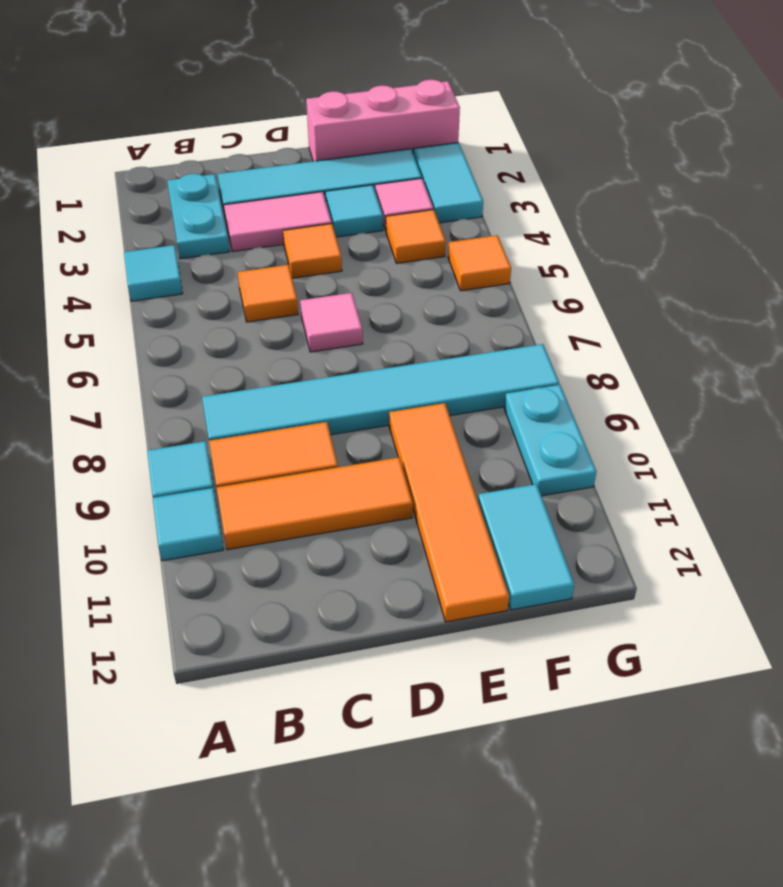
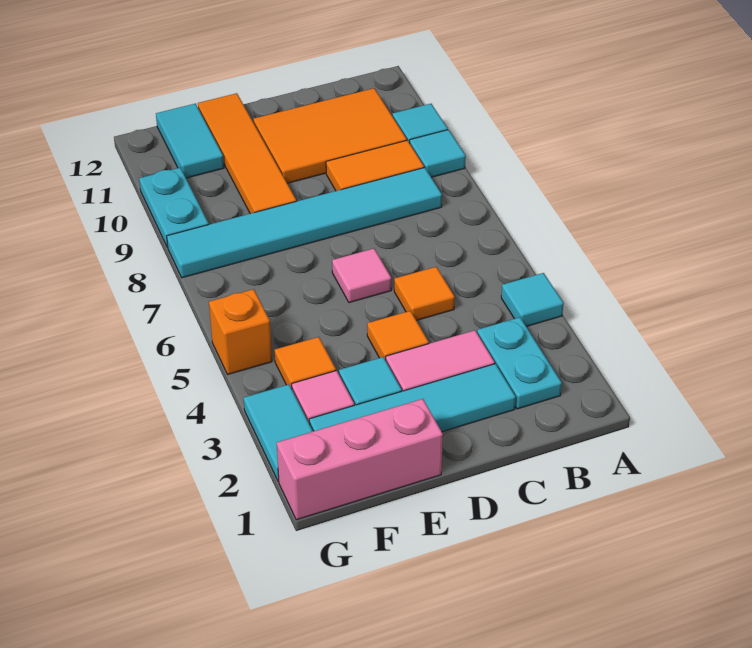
orange tile B10:D10 level 1 -> orange tile B10:D11 level 1
orange tile G5 level 1 -> orange brick G5 level 1

